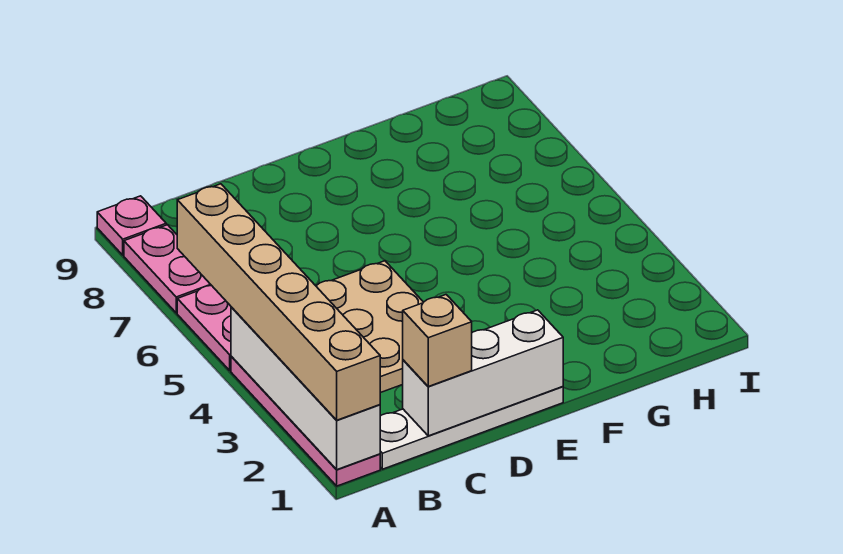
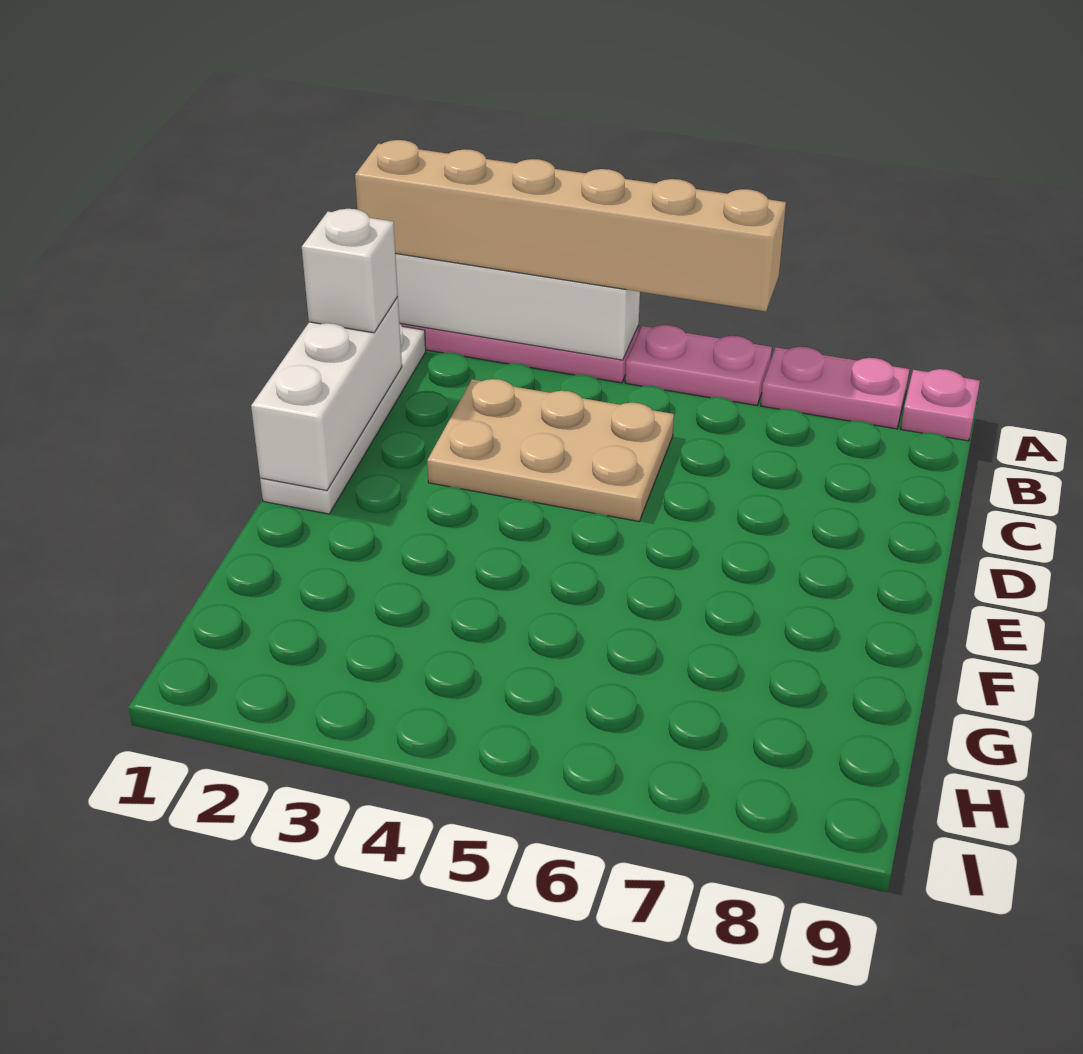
tan brick C1 level 3 -> white brick C1 level 3

